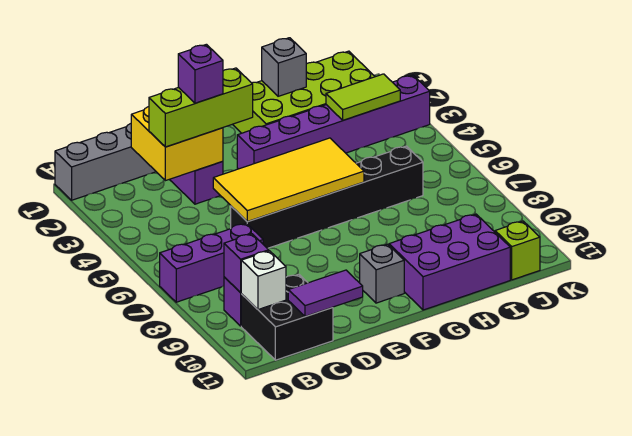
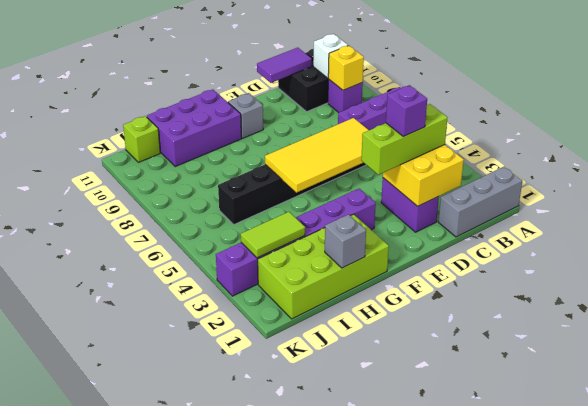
purple brick B9 level 2 -> yellow brick B9 level 2

